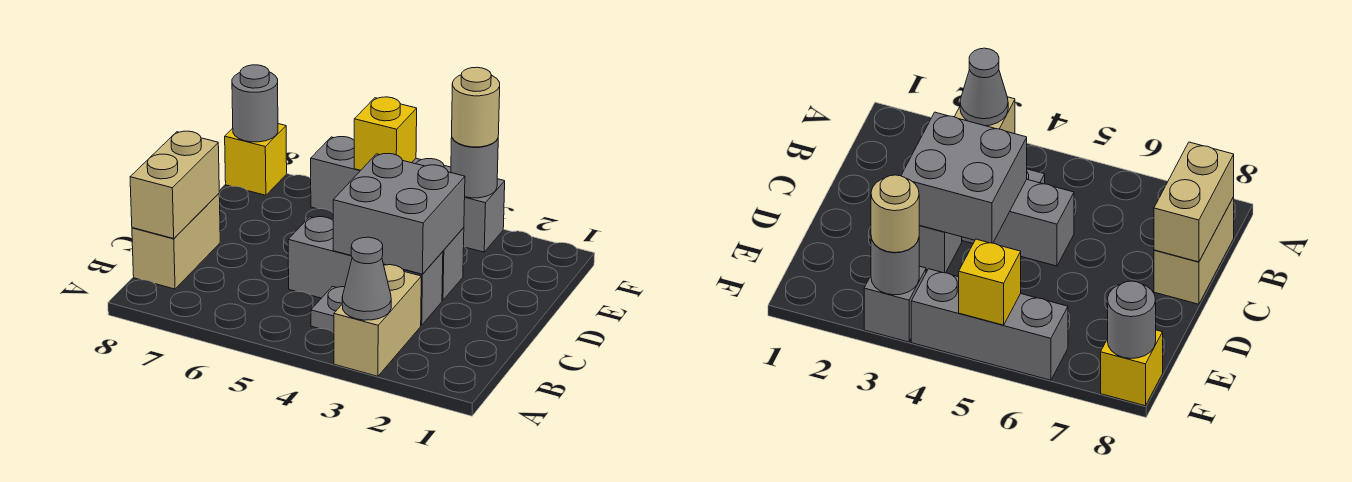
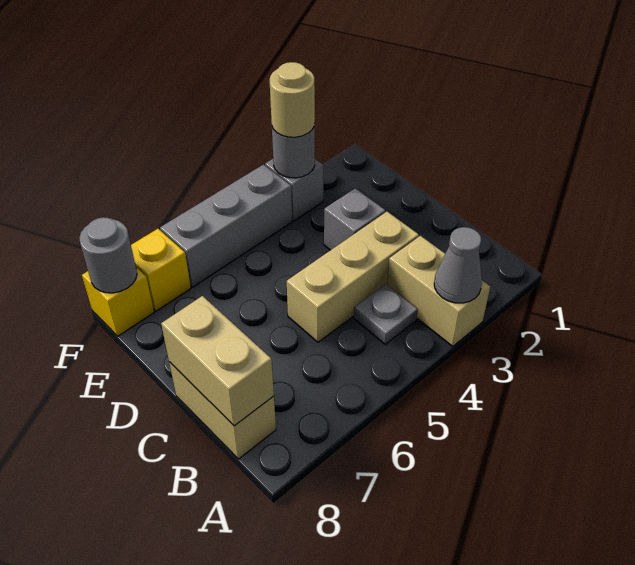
grey brick C3:C5 level 1 -> tan brick C3:C5 level 1
grey brick C3:D4 level 2 -> none
yellow brick F5 level 2 -> yellow brick F7 level 1

